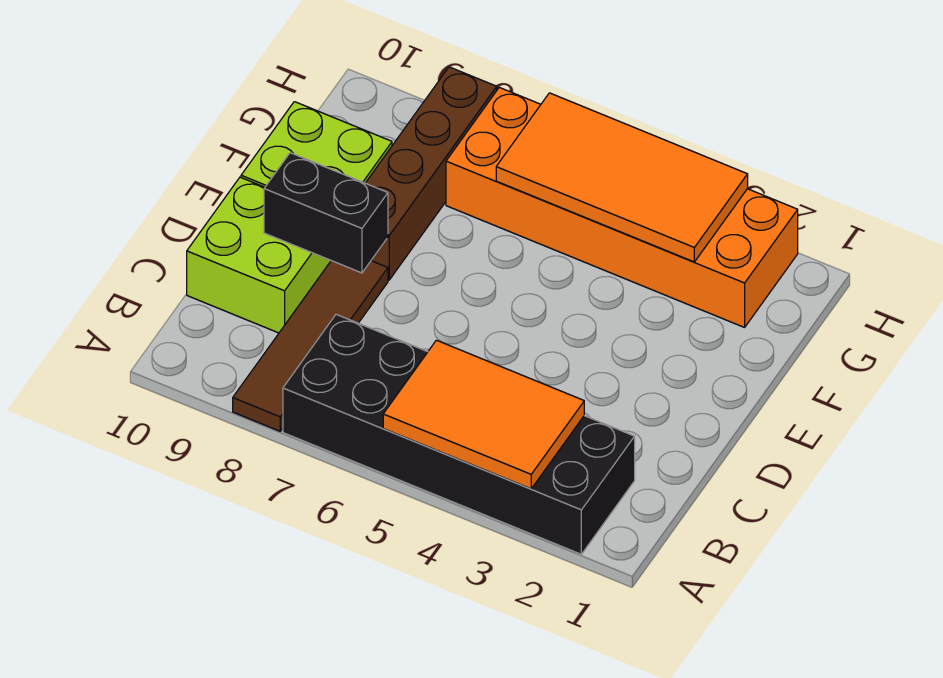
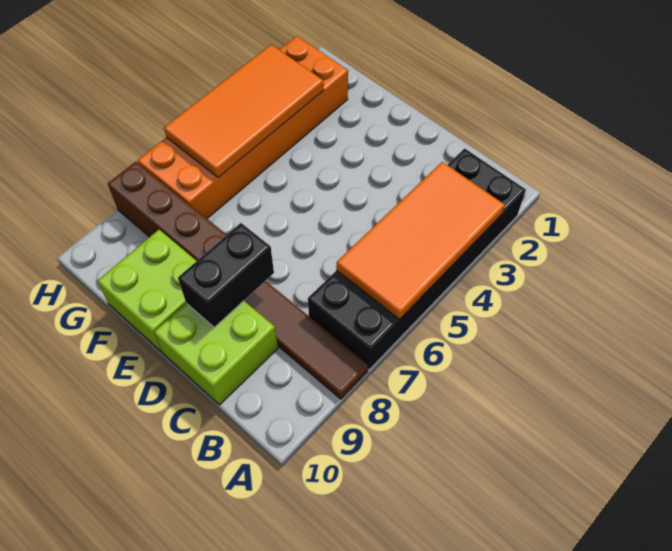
orange tile A3:B5 level 2 -> orange tile A3:B6 level 2

